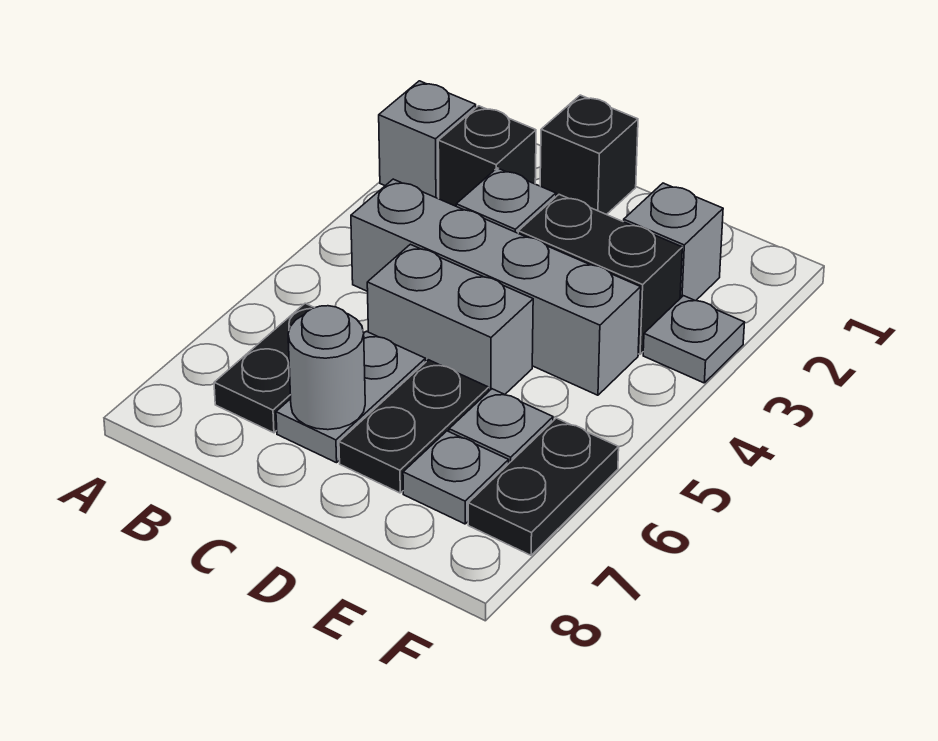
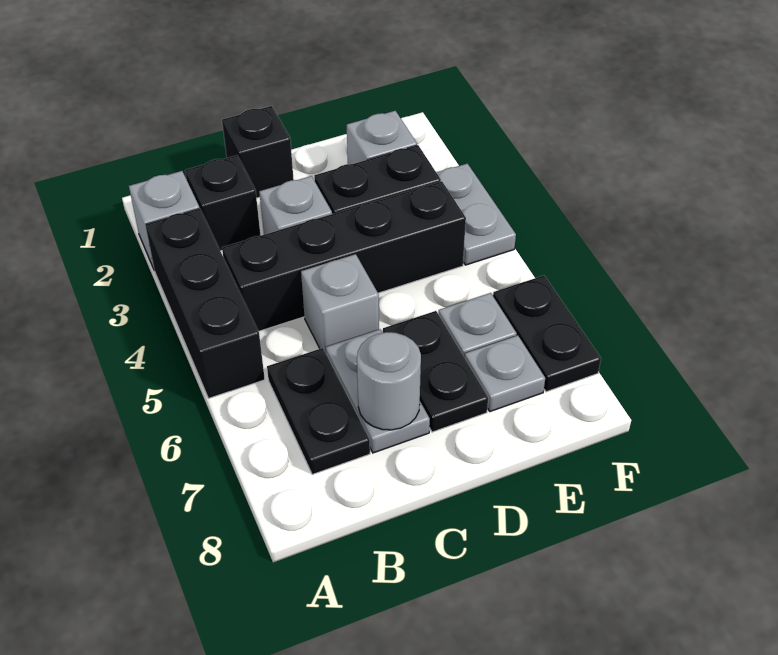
none -> black brick A3:A5 level 1
grey brick B4:E4 level 1 -> black brick B4:E4 level 1
grey brick C5:D5 level 1 -> grey brick C5 level 1
grey plate F3 level 1 -> grey plate F3:F4 level 1

